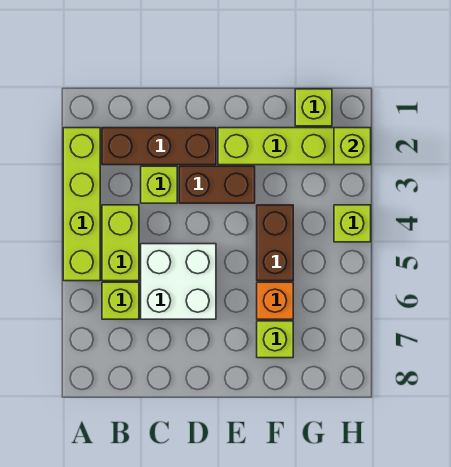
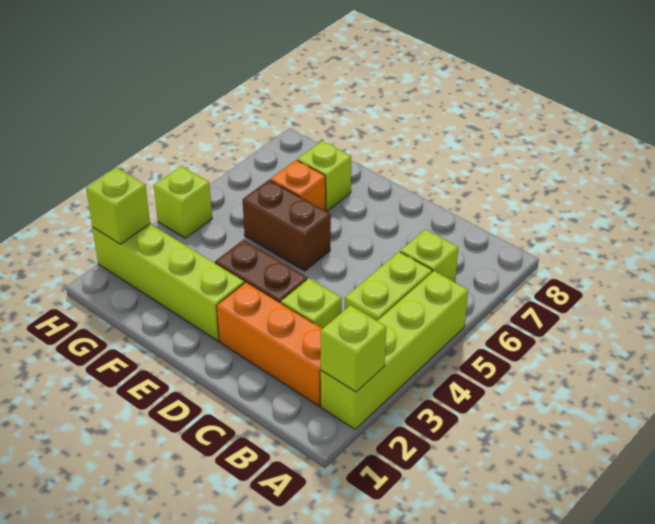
brown brick B2:D2 level 1 -> orange brick B2:D2 level 1
white brick C5:D6 level 1 -> none
brown brick F4:F5 level 1 -> brown brick E5:F5 level 1
lime brick G1 level 1 -> lime brick A2 level 2

